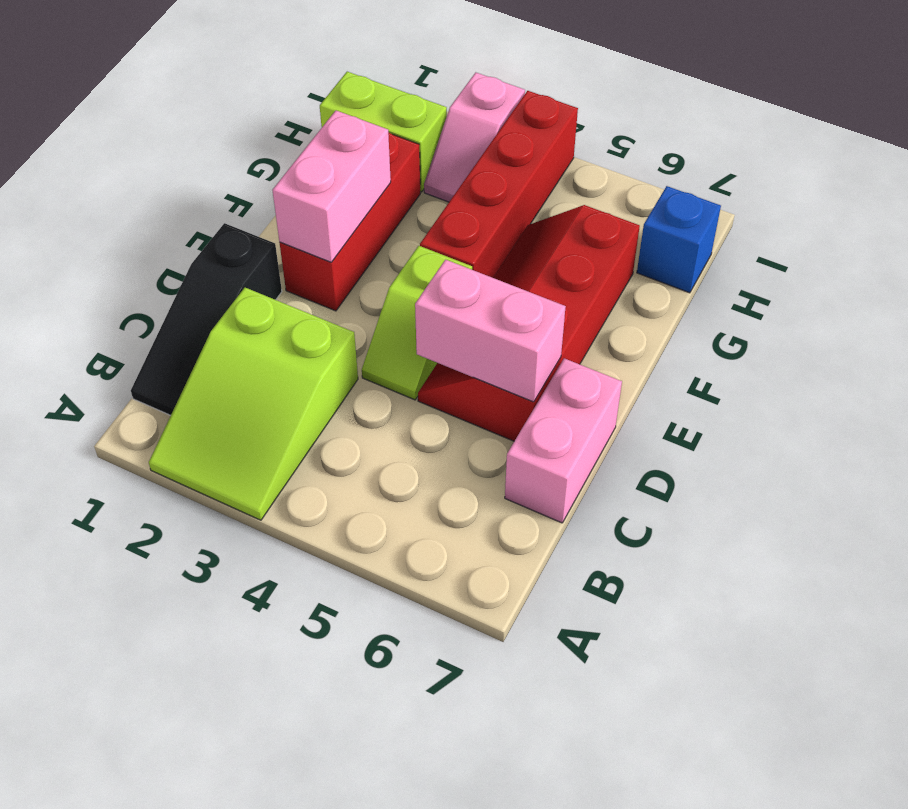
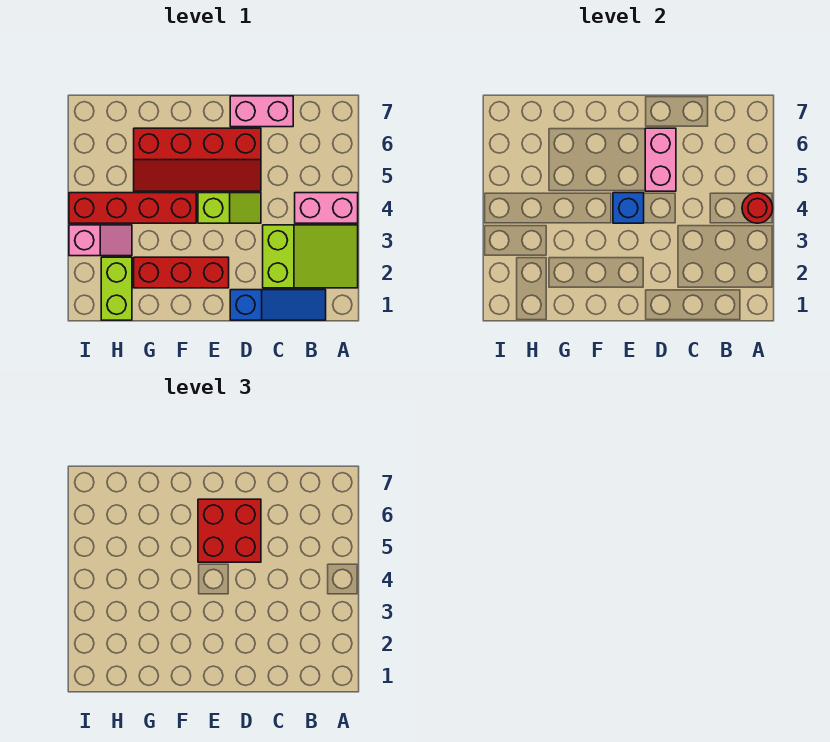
none -> red round brick A4 level 2
black slope B1:D1 level 1 top D -> blue slope B1:D1 level 1 top D
none -> red brick D5:E6 level 3
pink brick E2:F2 level 2 -> pink brick A4:B4 level 1
blue brick H7 level 1 -> blue brick E4 level 2

